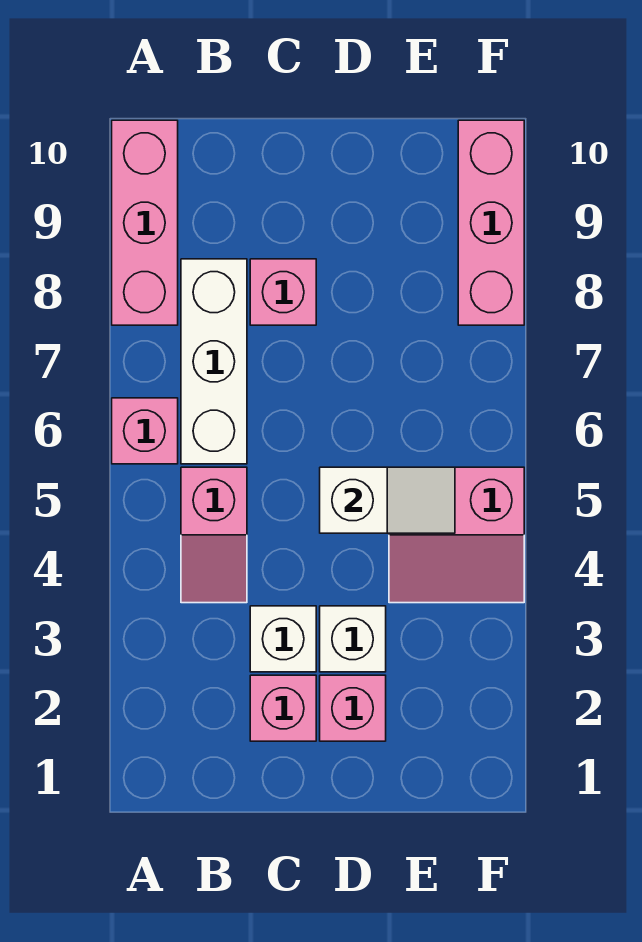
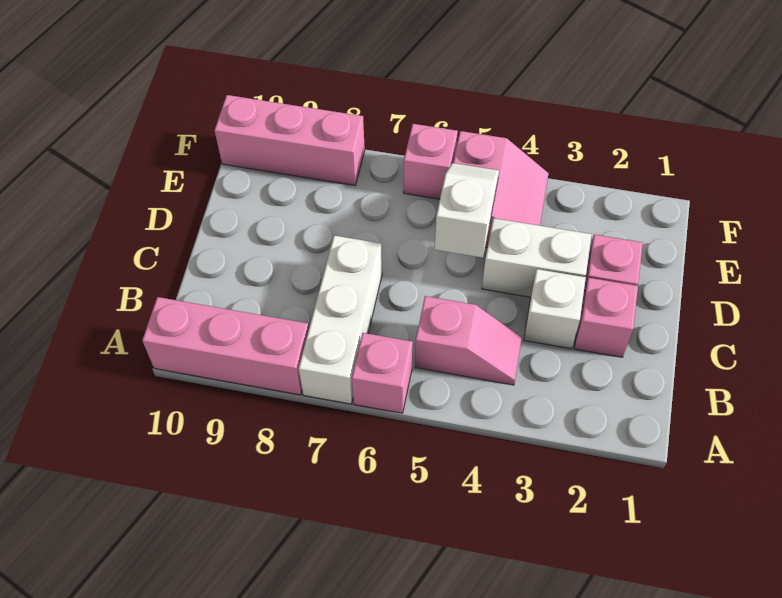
white brick B6:B8 level 1 -> white brick A7:C7 level 1
pink brick C8 level 1 -> pink brick F6 level 1
white brick D3 level 1 -> white brick D3:D4 level 1

